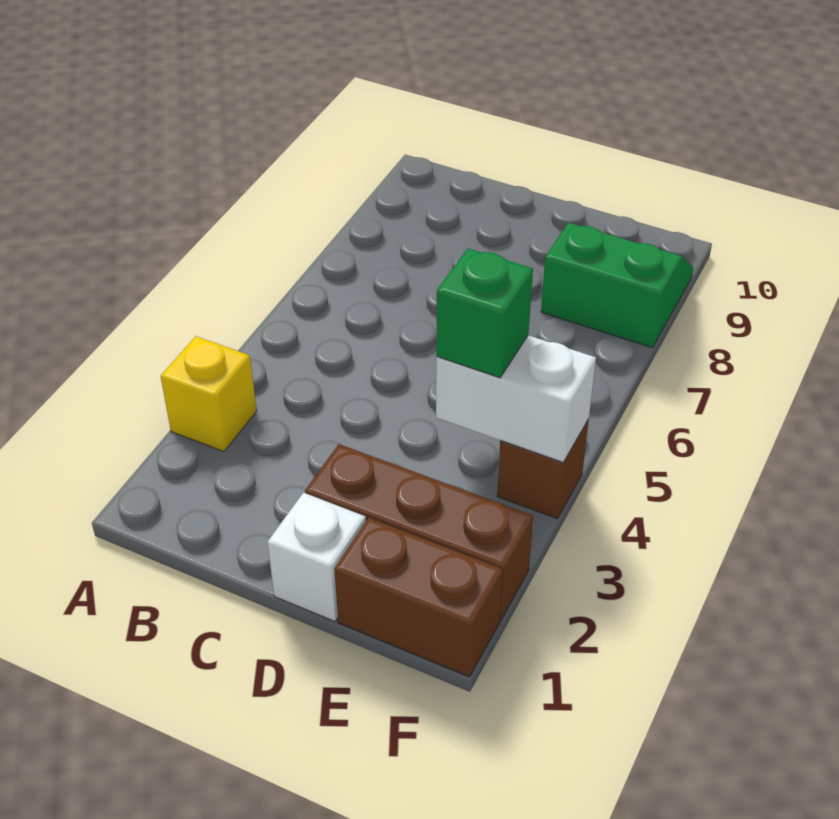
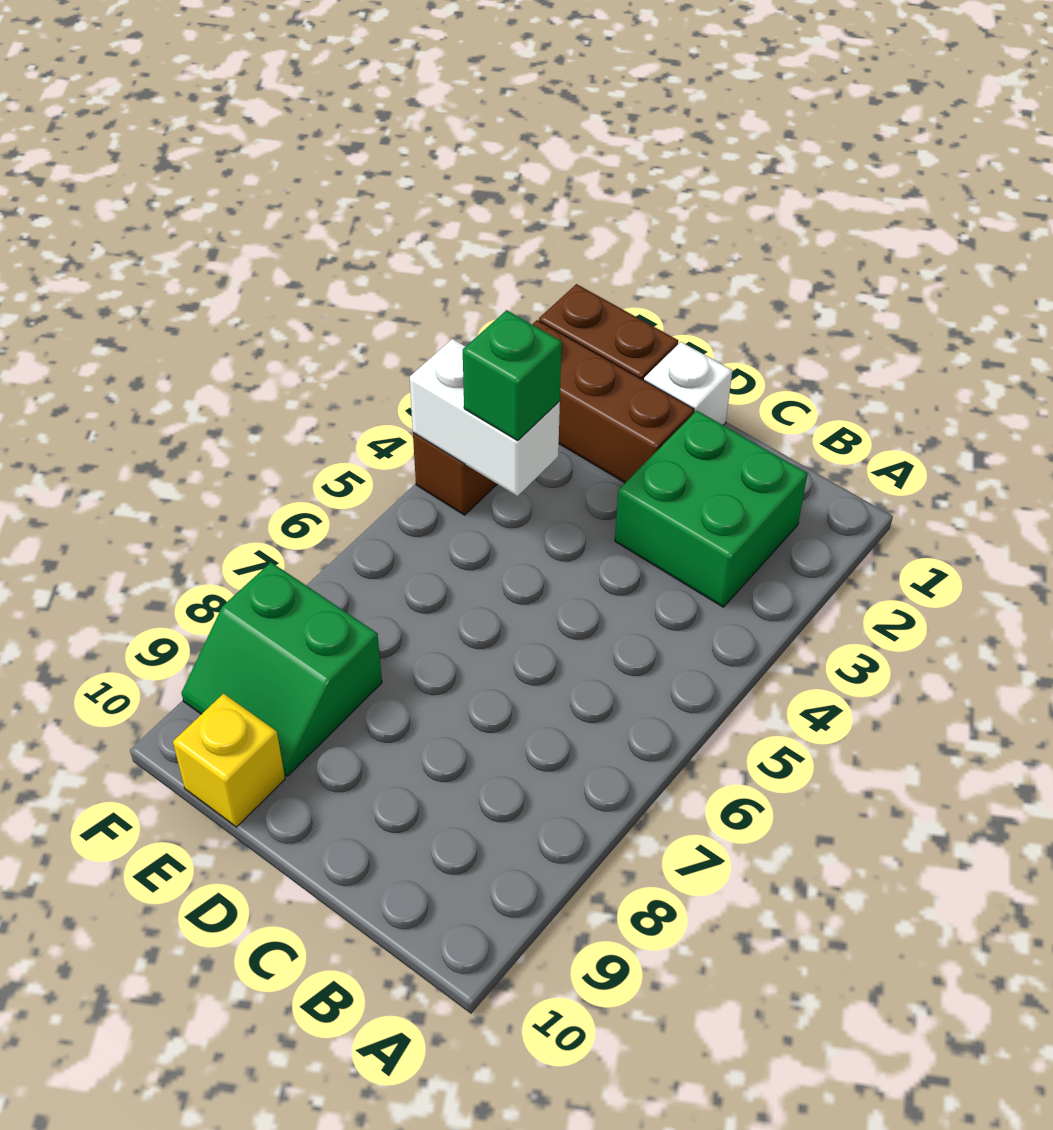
yellow brick A3 level 1 -> yellow brick E10 level 1
none -> green brick B2:C3 level 1

